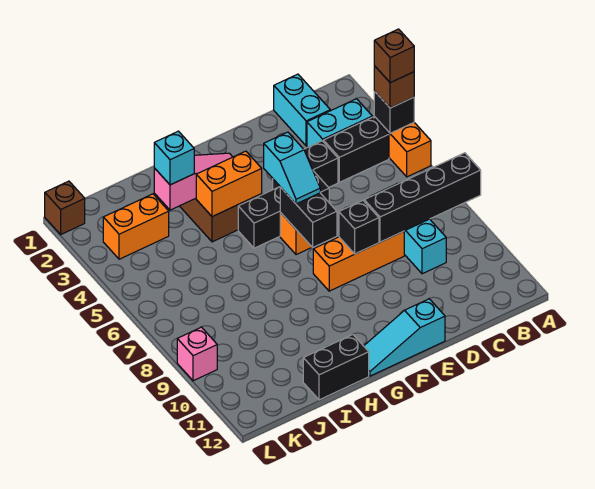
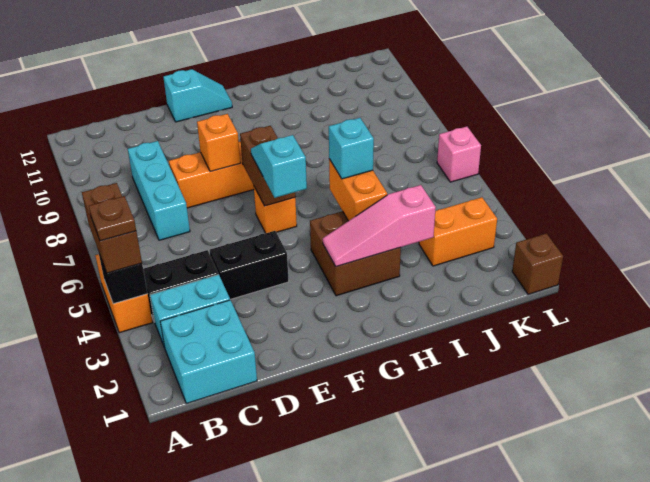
brown brick A4 level 3 -> brown brick A4:A5 level 3
brown brick A4 level 4 -> brown plate A4 level 4
black brick A8:D8 level 2 -> none
cyan brick C1:C2 level 1 -> cyan brick B1:C2 level 1
black brick E5:G5 level 1 -> none
black brick E8 level 2 -> orange brick E8 level 2
cyan slope E12:G12 level 1 top E -> cyan slope E12:F12 level 1 top E
black brick F6:F7 level 2 -> brown brick F6:F7 level 2
orange brick G4:H4 level 2 -> orange brick H4:H5 level 2
black brick H12:I12 level 1 -> none
cyan brick I3 level 3 -> cyan brick H5 level 3
pink brick L9 level 1 -> pink brick L6 level 1

